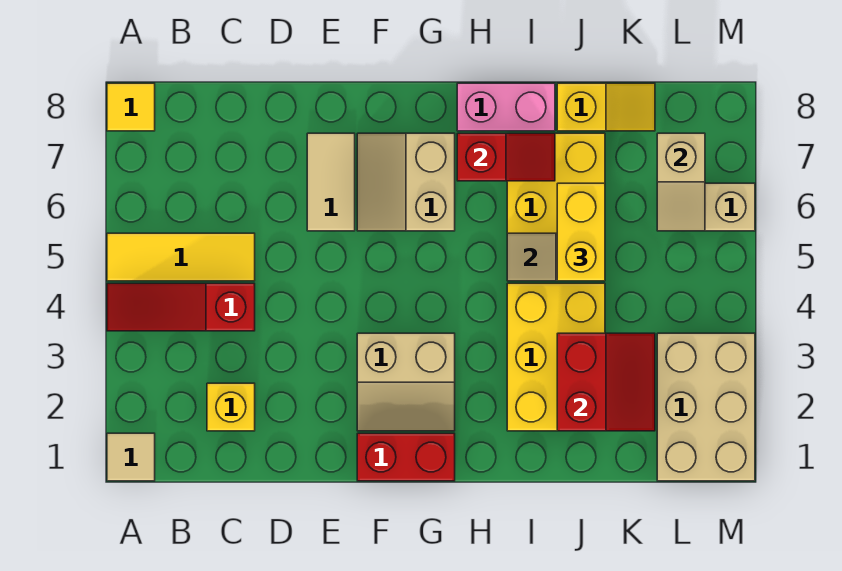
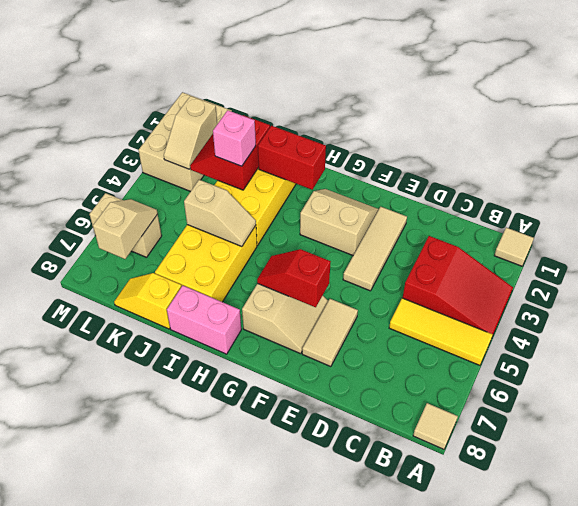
red slope A4:C4 level 1 top C -> red slope A3:C4 level 1 top C
yellow tile A8 level 1 -> tan tile A8 level 1
yellow brick C2 level 1 -> none
none -> tan tile E2:E4 level 1
red brick F1:G1 level 1 -> red brick H2:I2 level 2
red slope H7:I7 level 2 top H -> red slope F6:G6 level 2 top F
none -> pink brick J3 level 3
yellow brick J5:J6 level 3 -> none
none -> tan slope L2:L3 level 2 top 2

